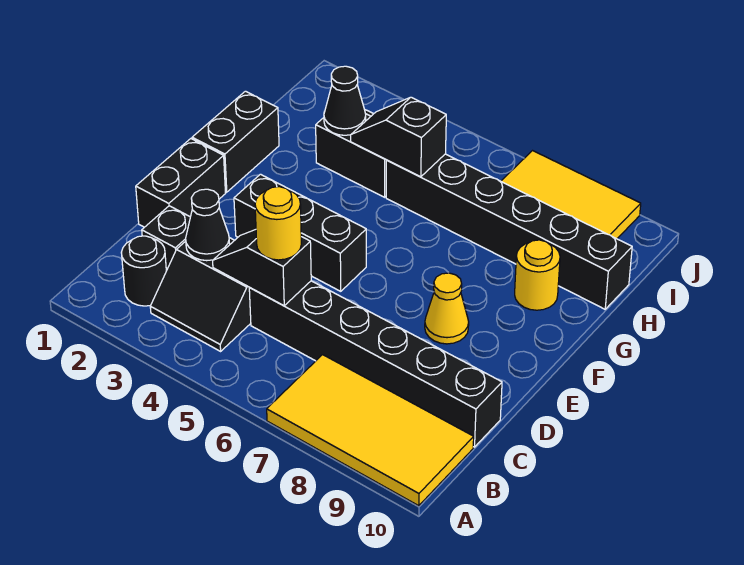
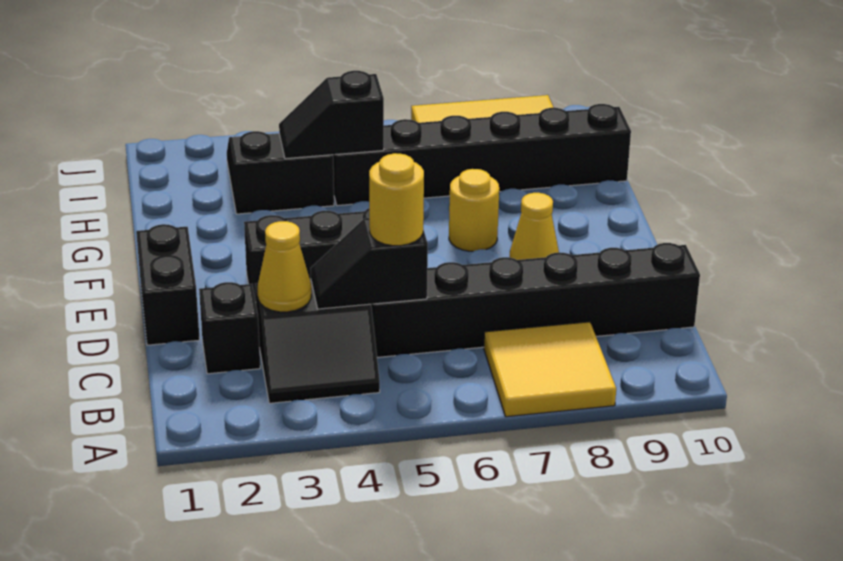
yellow tile A7:B10 level 1 -> yellow tile A7:B8 level 1
black round brick B2 level 1 -> none
black cone C3 level 2 -> yellow cone C3 level 2
black brick F1:G1 level 1 -> none
yellow round brick G9 level 1 -> yellow round brick F7 level 1
black cone H3 level 2 -> none

